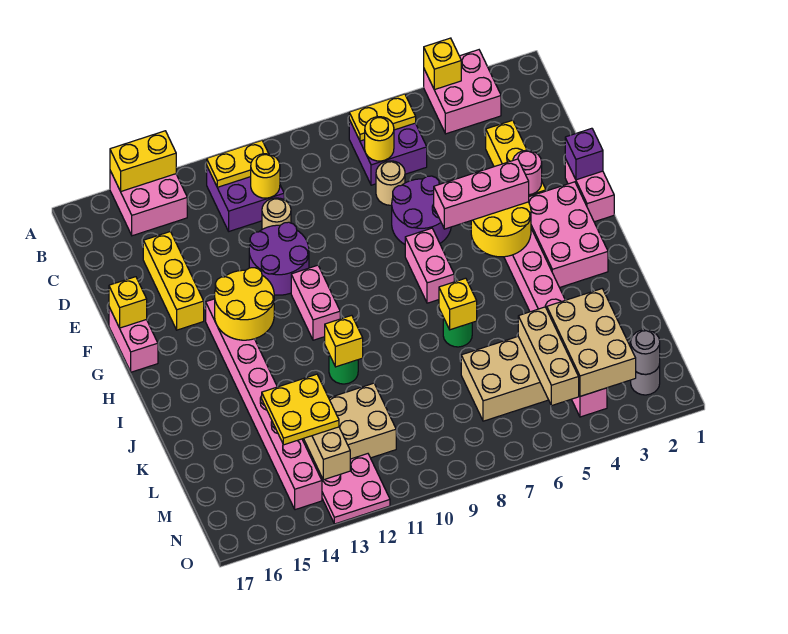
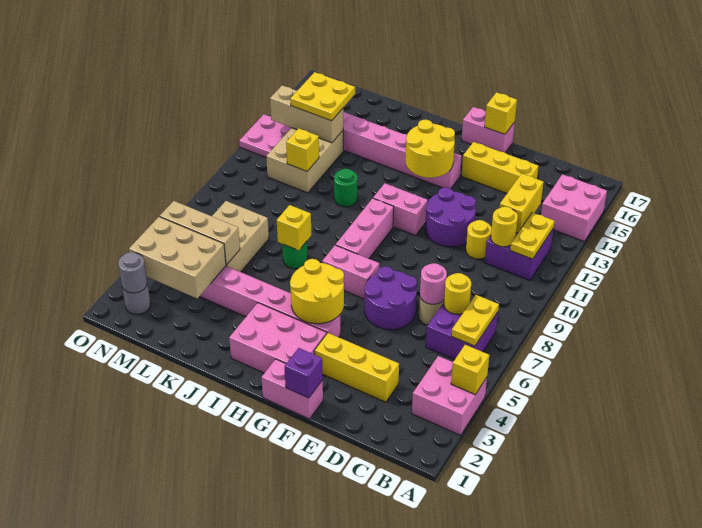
yellow brick A14:A15 level 2 -> yellow brick C12:C13 level 2
tan round brick D11 level 1 -> yellow round brick D11 level 1
pink round brick F3 level 2 -> pink round brick D7 level 2
pink brick G4:G6 level 3 -> pink brick H8:H10 level 1
yellow brick J11 level 2 -> yellow brick L11 level 2

